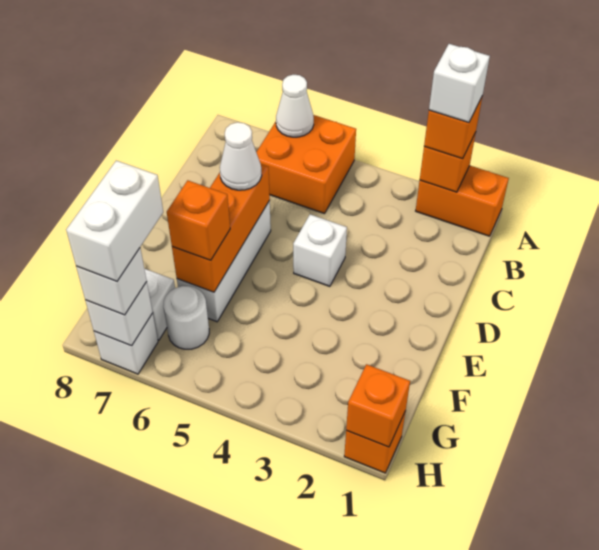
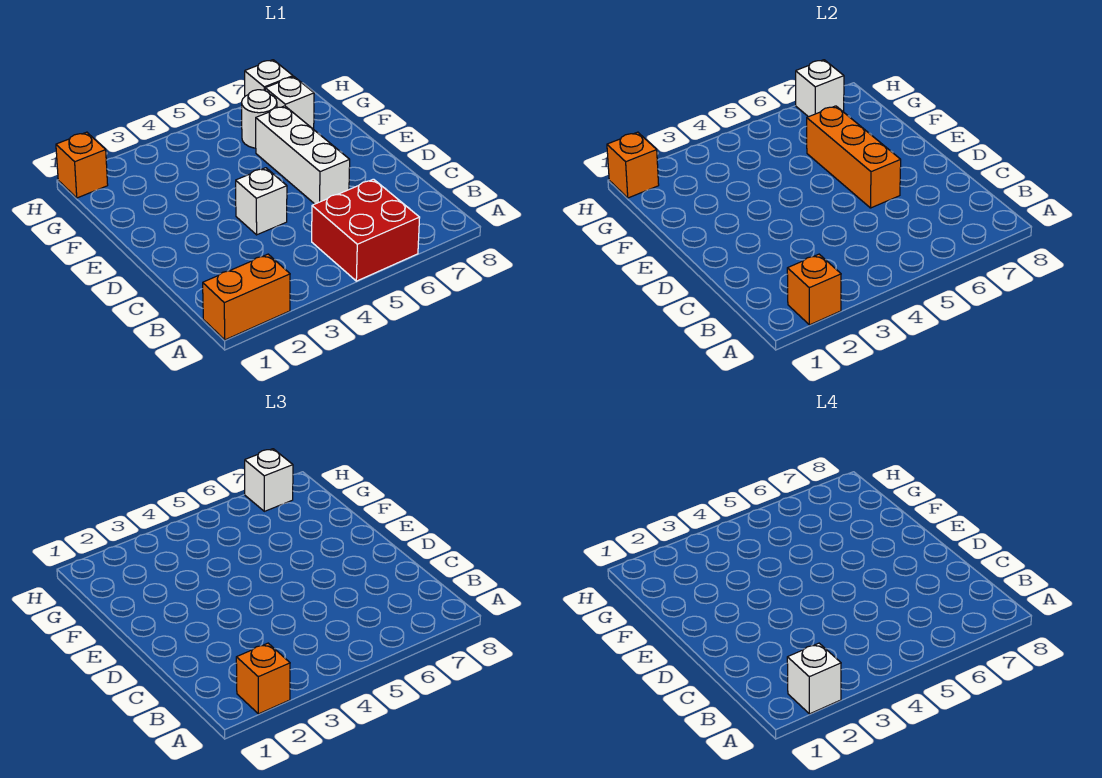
orange brick A5:B6 level 1 -> red brick A5:B6 level 1
white cone A6 level 2 -> none
white cone D6 level 3 -> none
orange brick F6 level 3 -> none
white brick G7:H7 level 4 -> none

